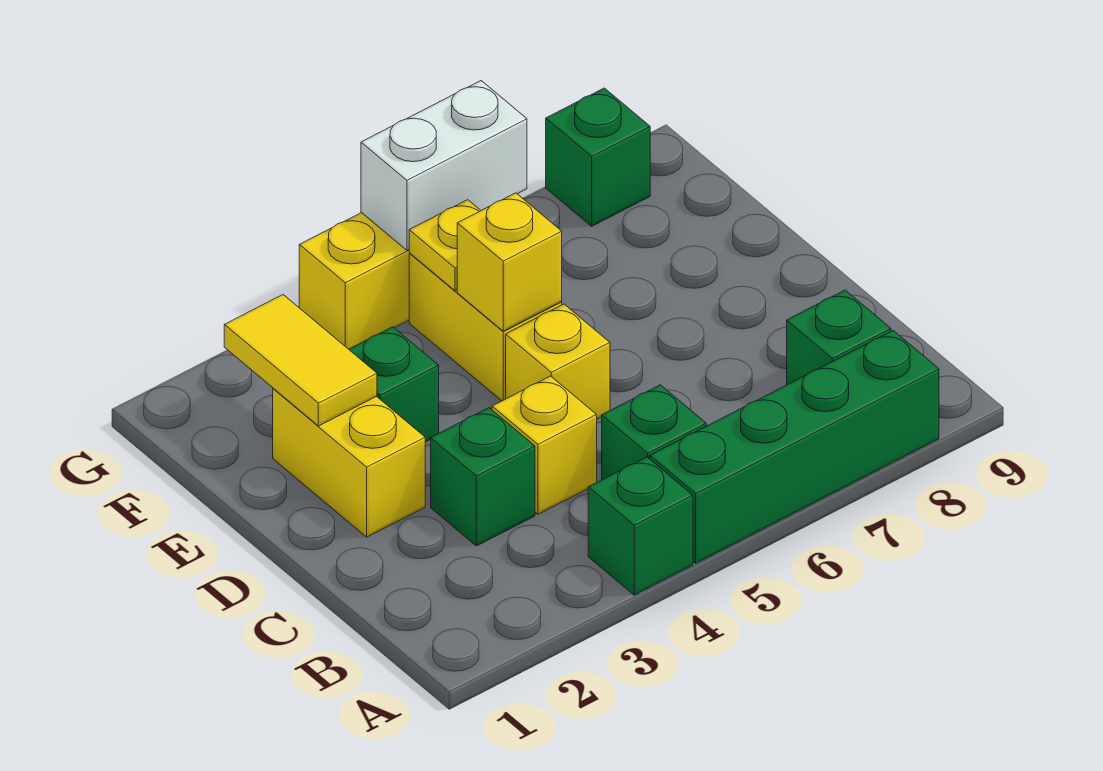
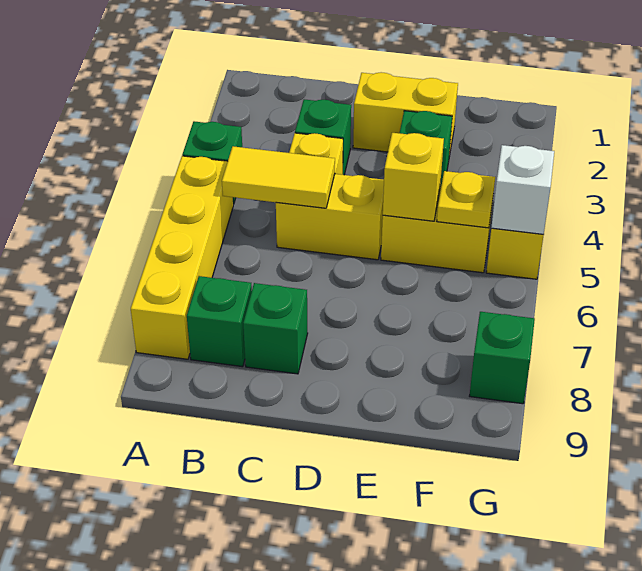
green brick A5:A8 level 1 -> yellow brick A5:A8 level 1
green brick B5 level 1 -> green brick C8 level 1
yellow brick D5 level 1 -> yellow brick C5:D5 level 1
yellow tile E2:F2 level 2 -> yellow tile B5:C5 level 2
white brick G5:G6 level 2 -> white brick G5 level 2

